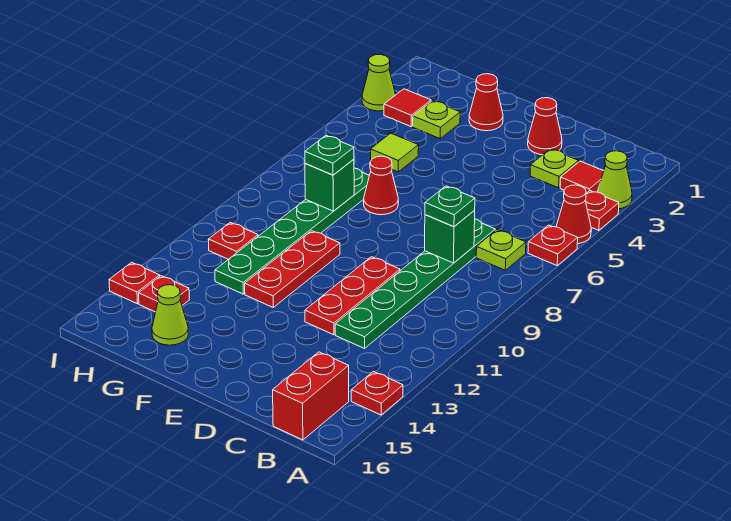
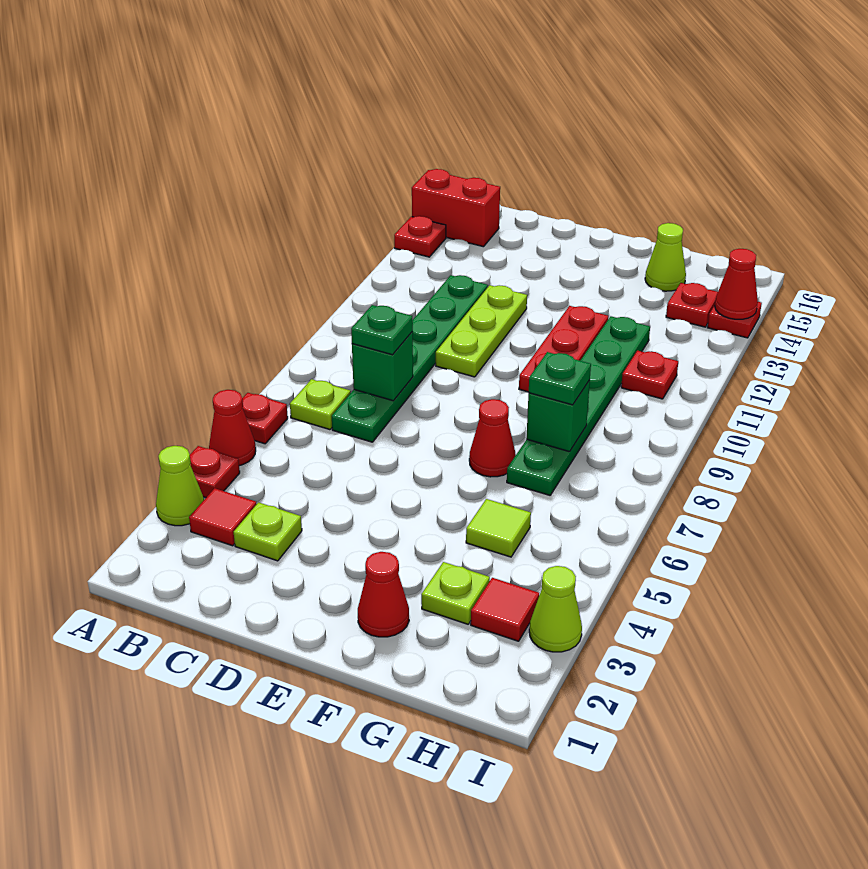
red brick B15:B16 level 1 -> red brick A15:B15 level 1
red cone D2 level 1 -> red cone I14 level 2
red plate D10:D12 level 1 -> lime plate D10:D12 level 1

